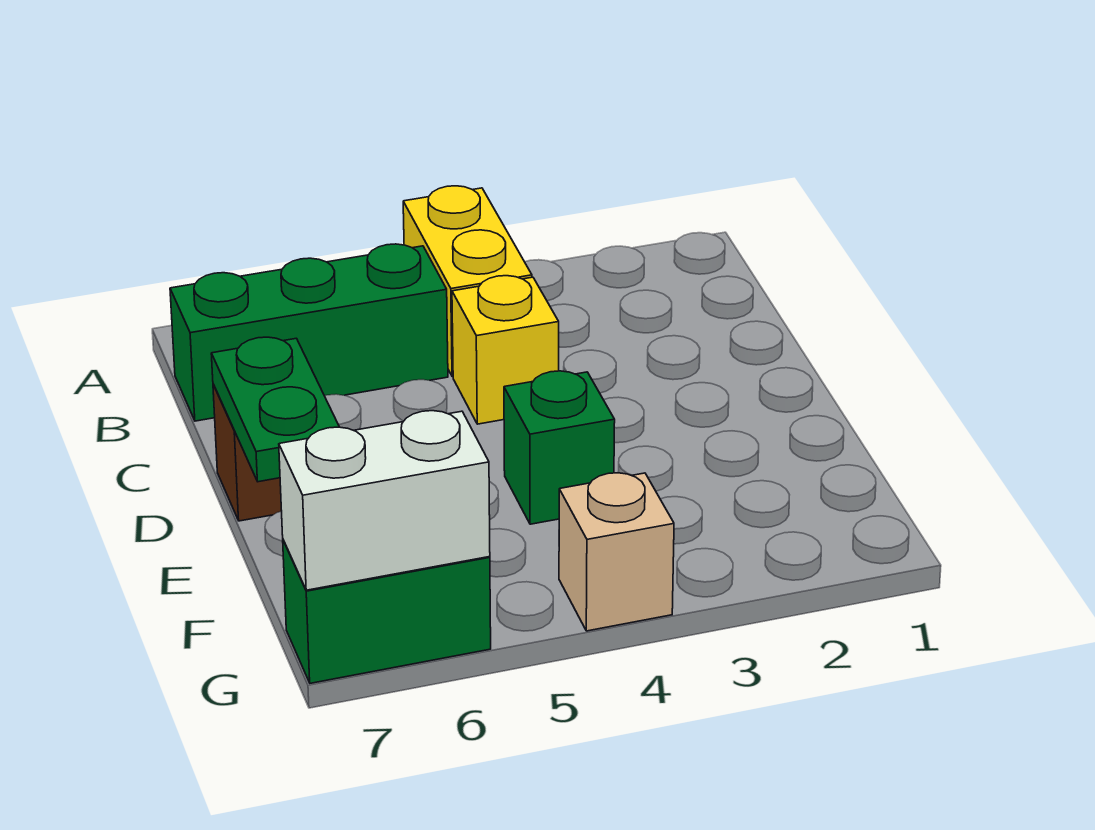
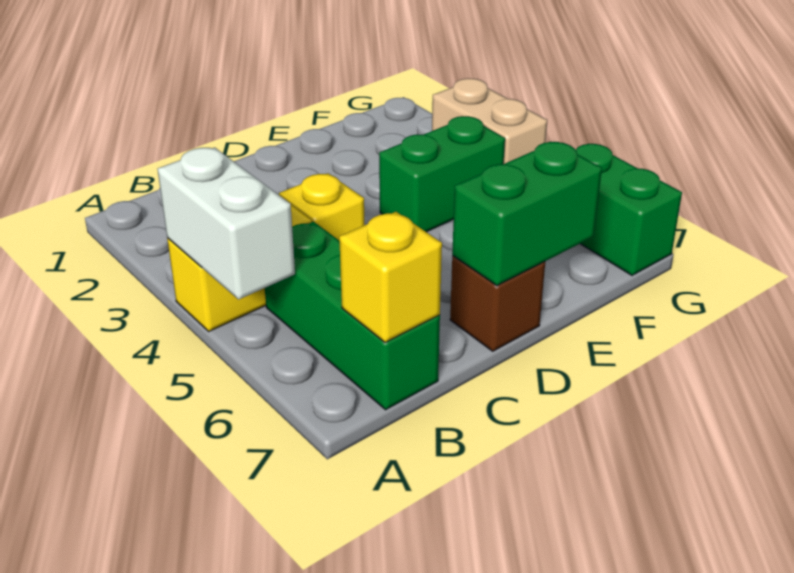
none -> yellow brick B7 level 2
green plate D7:E7 level 2 -> green brick D7:E7 level 2
green brick E4 level 1 -> green brick E4:F4 level 1
tan brick G4 level 1 -> tan brick G3:G4 level 1
white brick G6:G7 level 2 -> white brick A4:A5 level 2

